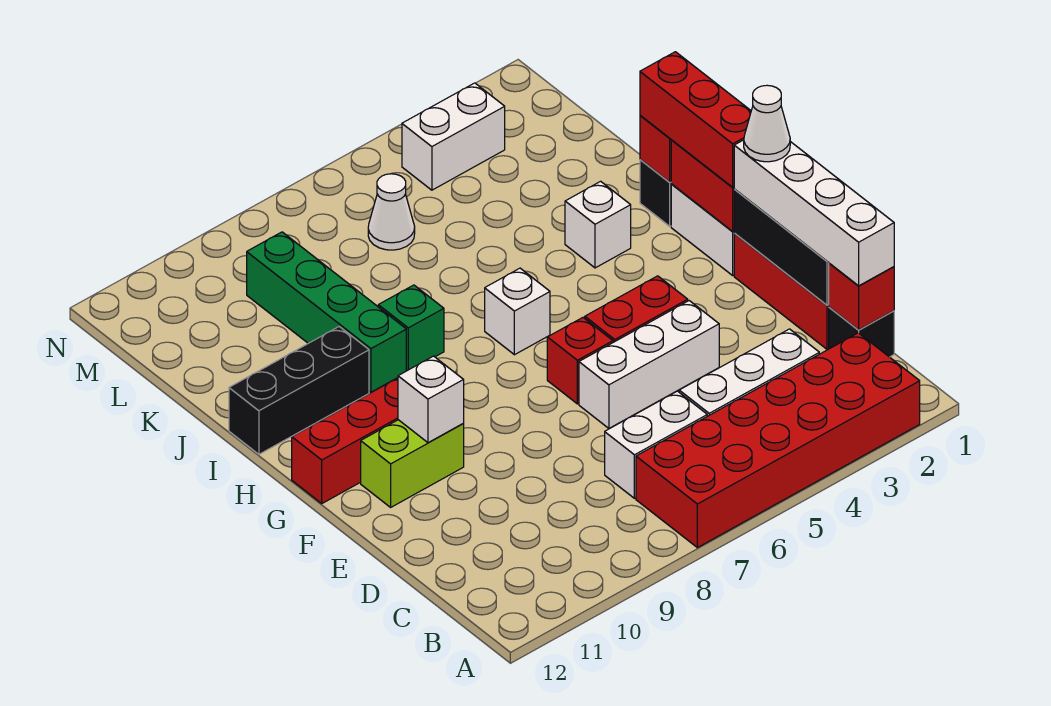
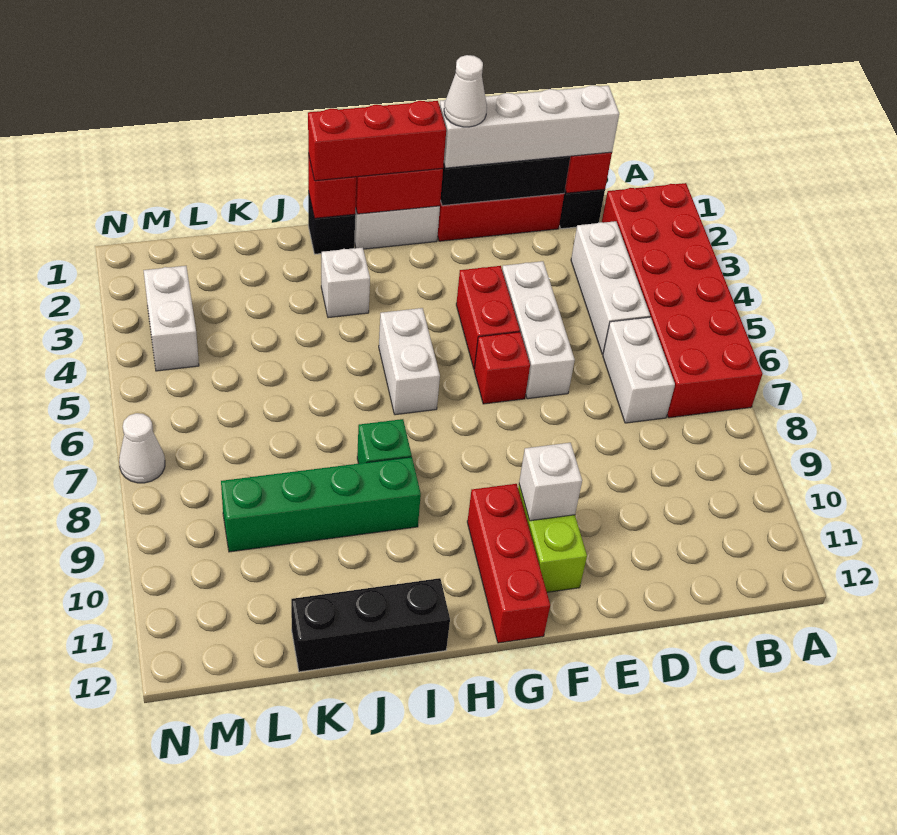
white brick H6 level 1 -> white brick H5:H6 level 1
black brick I10:I12 level 1 -> black brick I12:K12 level 1
white cone L6 level 1 -> white cone N7 level 1

